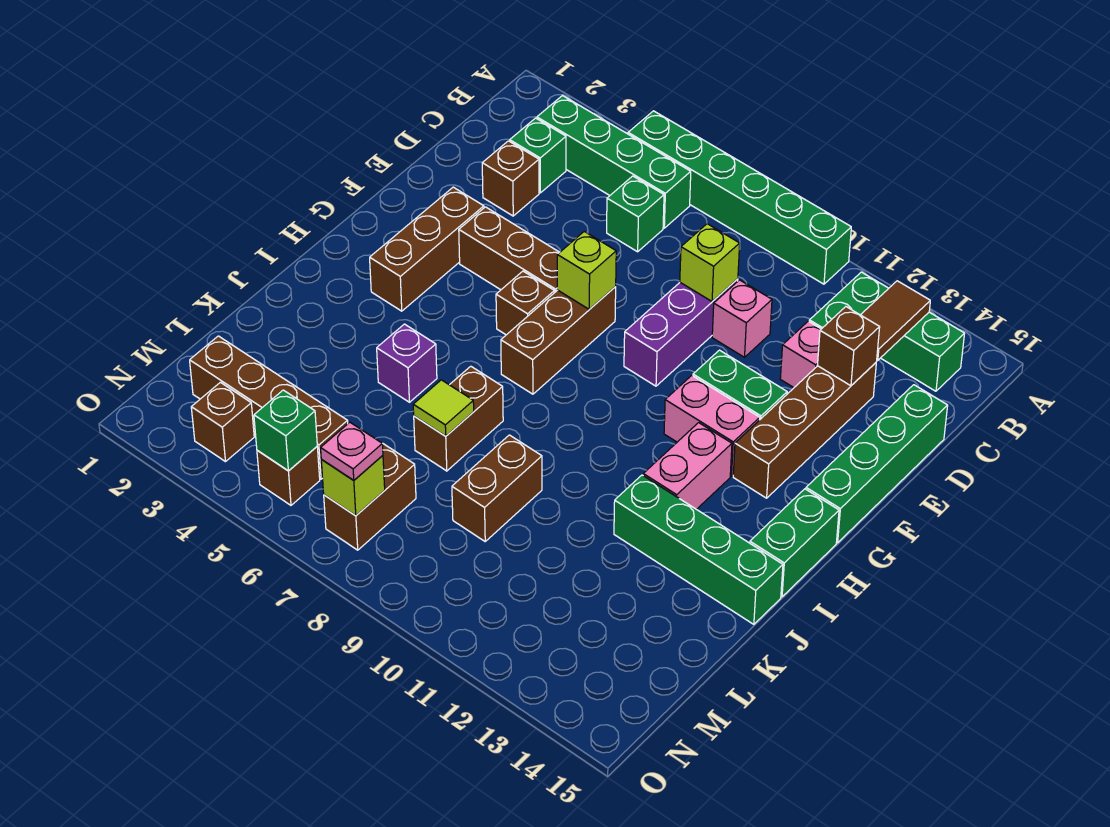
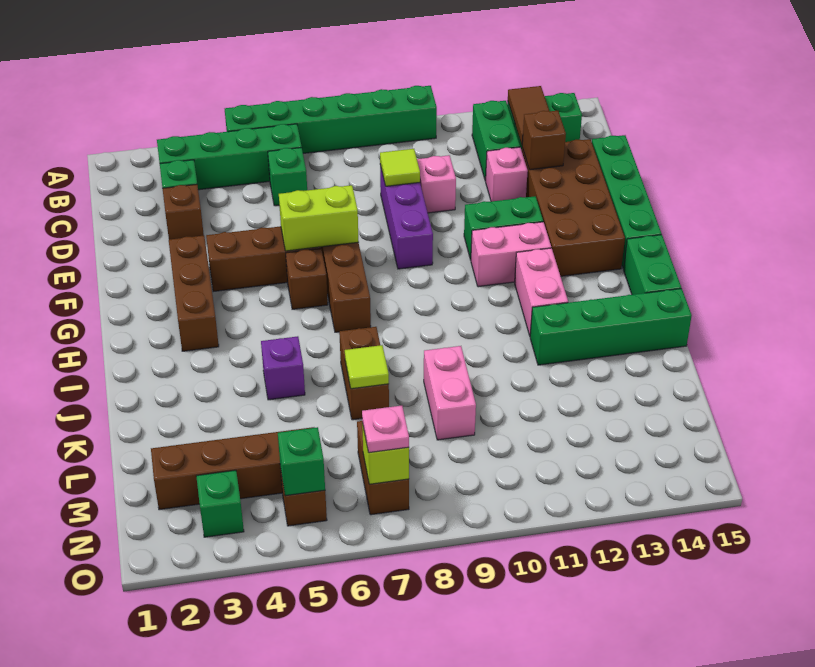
lime brick D9 level 2 -> lime tile D9 level 2
brown brick D13:G13 level 1 -> brown brick D13:G14 level 1
lime brick F7 level 2 -> lime brick F6:F7 level 2
brown brick K9:L9 level 1 -> pink brick K9:L9 level 1
brown brick N3 level 1 -> green brick N3 level 1

